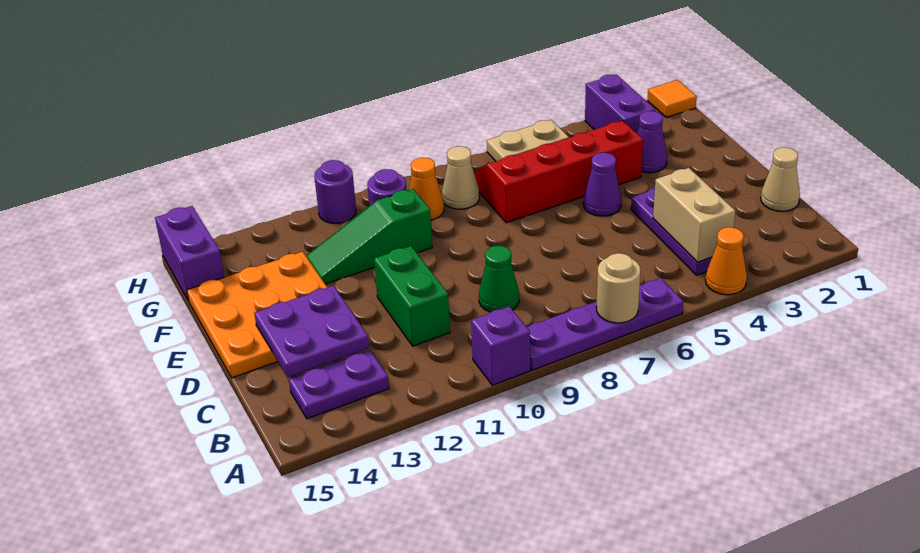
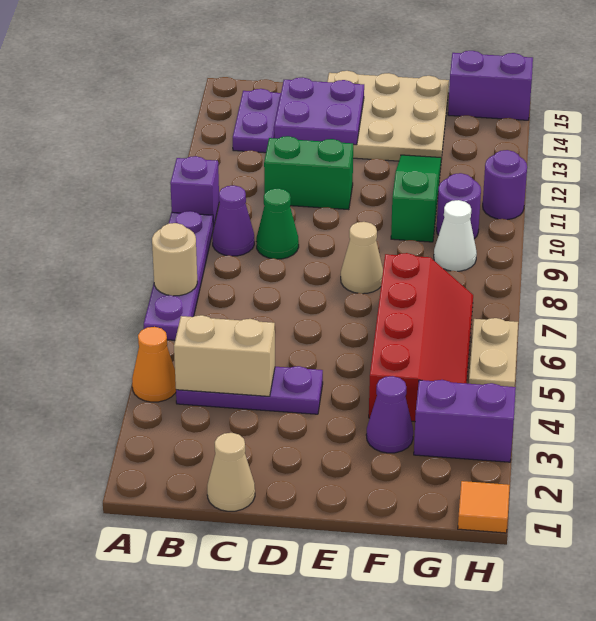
orange plate D13:F15 level 1 -> tan plate D13:F15 level 1
purple cone E5 level 1 -> purple cone B9 level 1
tan cone G8 level 1 -> tan cone E8 level 1
orange cone G9 level 1 -> white cone G9 level 1

